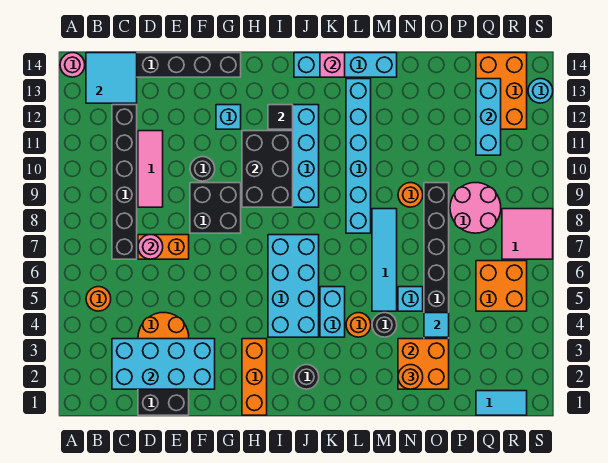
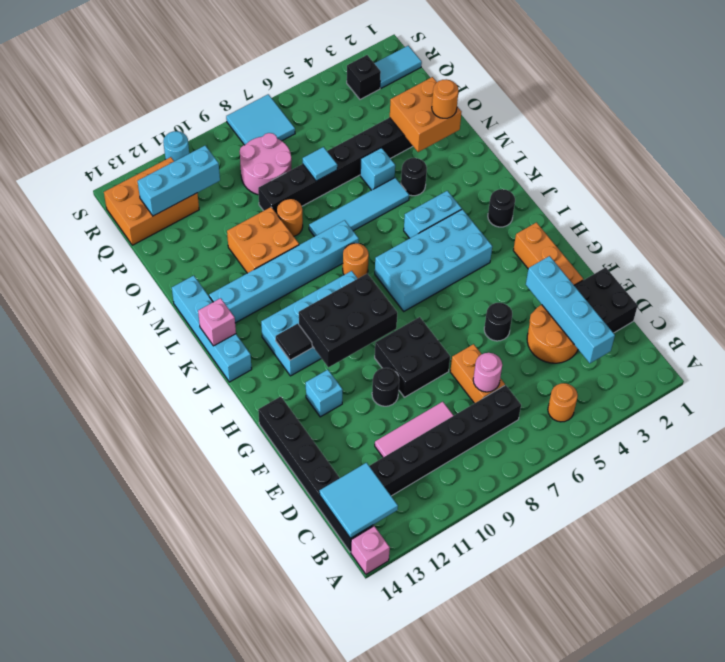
pink round brick A14 level 1 -> pink brick A14 level 1
cyan brick C2:F3 level 2 -> cyan brick C3:F3 level 2
none -> black round brick F5 level 1
orange brick H1:H3 level 1 -> orange brick F2:H2 level 1
orange round brick L4 level 1 -> orange round brick K8 level 1
cyan tile O4 level 2 -> cyan tile O7 level 2
cyan tile Q1:R1 level 1 -> cyan tile R1:R2 level 1
orange brick Q5:R6 level 1 -> orange brick M10:N11 level 1
none -> black brick R3 level 1
pink tile R7:S8 level 1 -> cyan tile R7:S8 level 1
cyan round brick S13 level 1 -> cyan round brick S11 level 1

